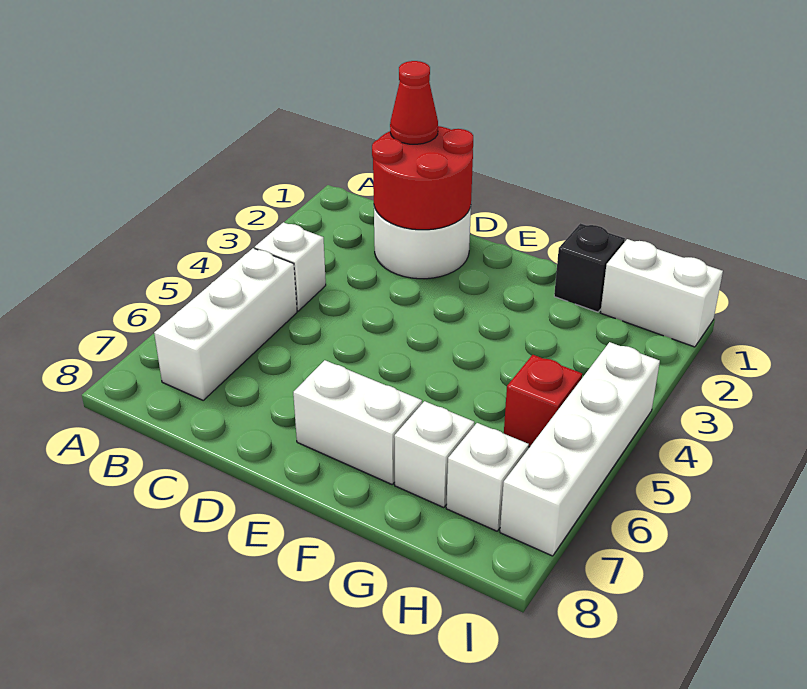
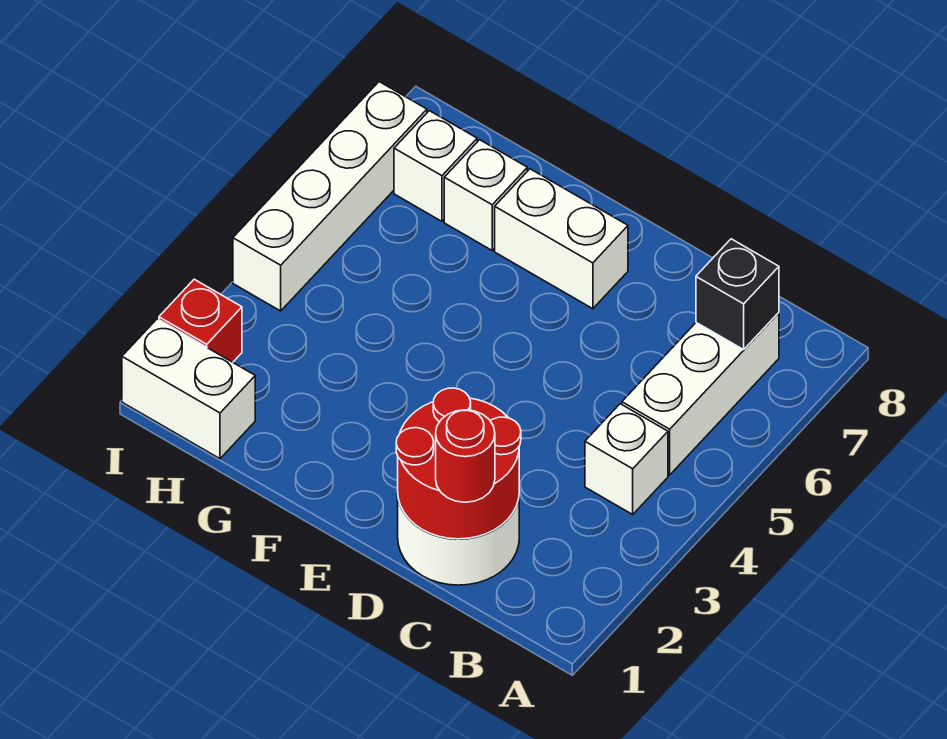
red cone C1 level 3 -> red round brick C1 level 3
black brick G1 level 1 -> black brick B7 level 2
red brick H5 level 1 -> red brick I2 level 1

